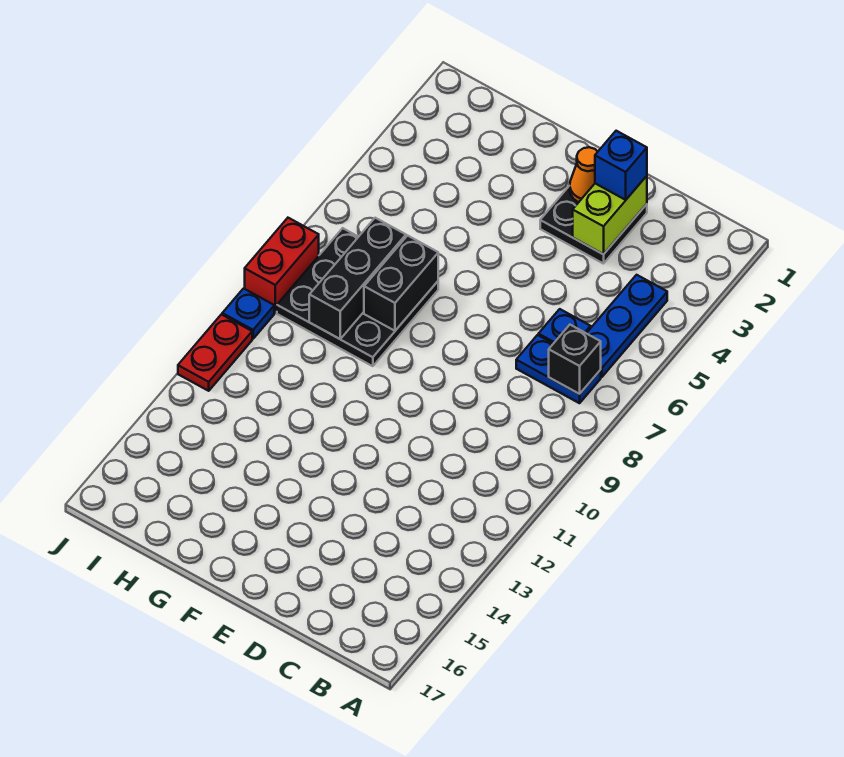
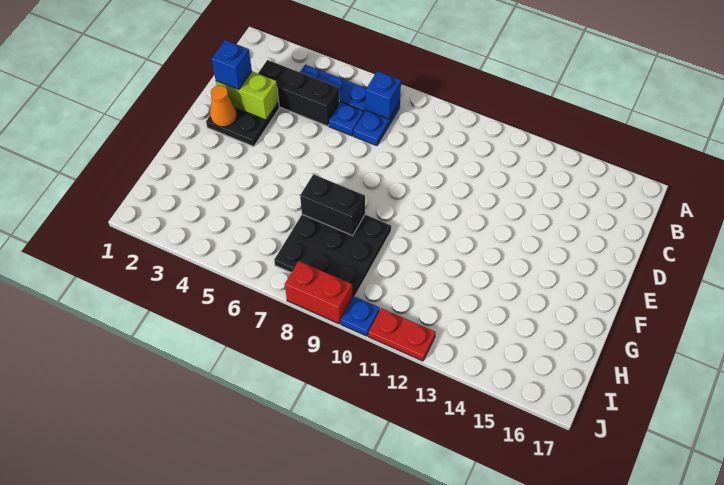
black brick B7 level 2 -> blue brick B7 level 2
black brick H7:H9 level 2 -> black brick C3:C5 level 1

